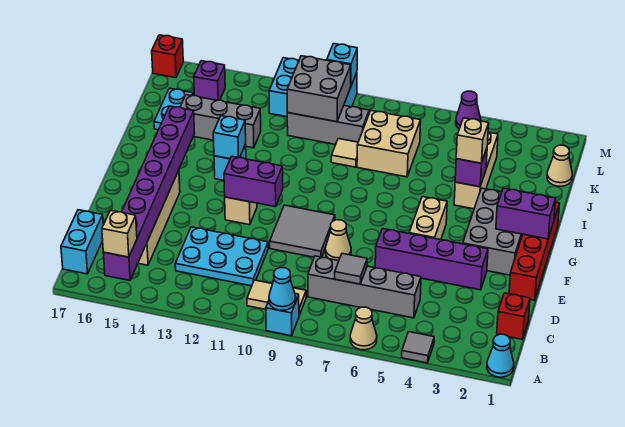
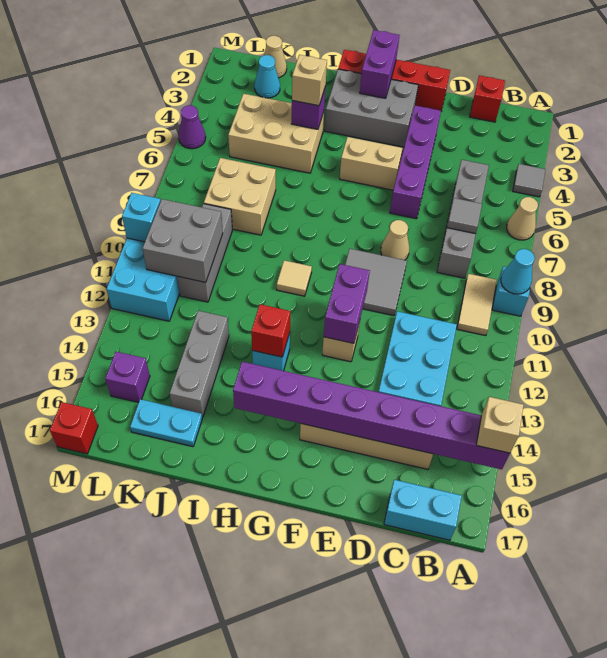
cyan cone A1 level 1 -> cyan cone K2 level 1
cyan brick H13 level 2 -> red brick H13 level 2
tan brick I4:K4 level 1 -> tan brick I4:K5 level 1
tan tile J9 level 1 -> tan tile H10 level 1

